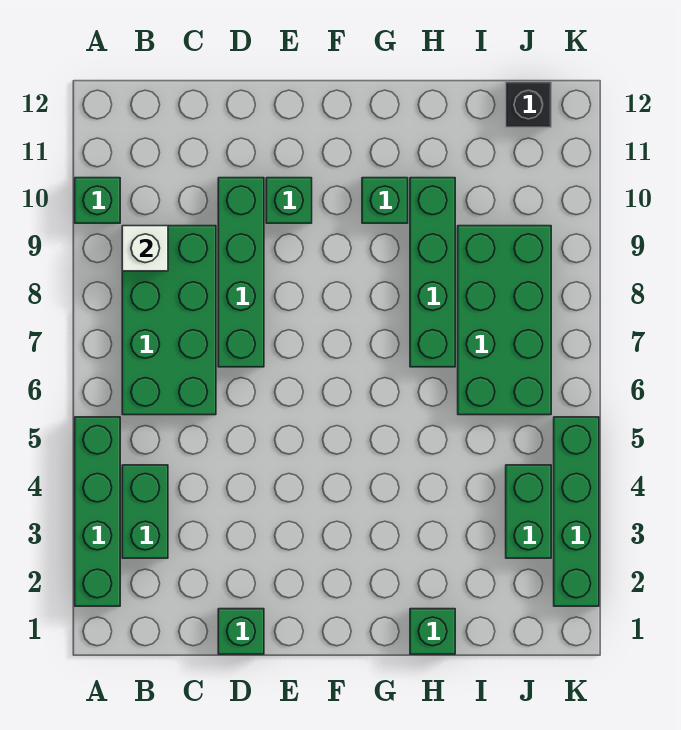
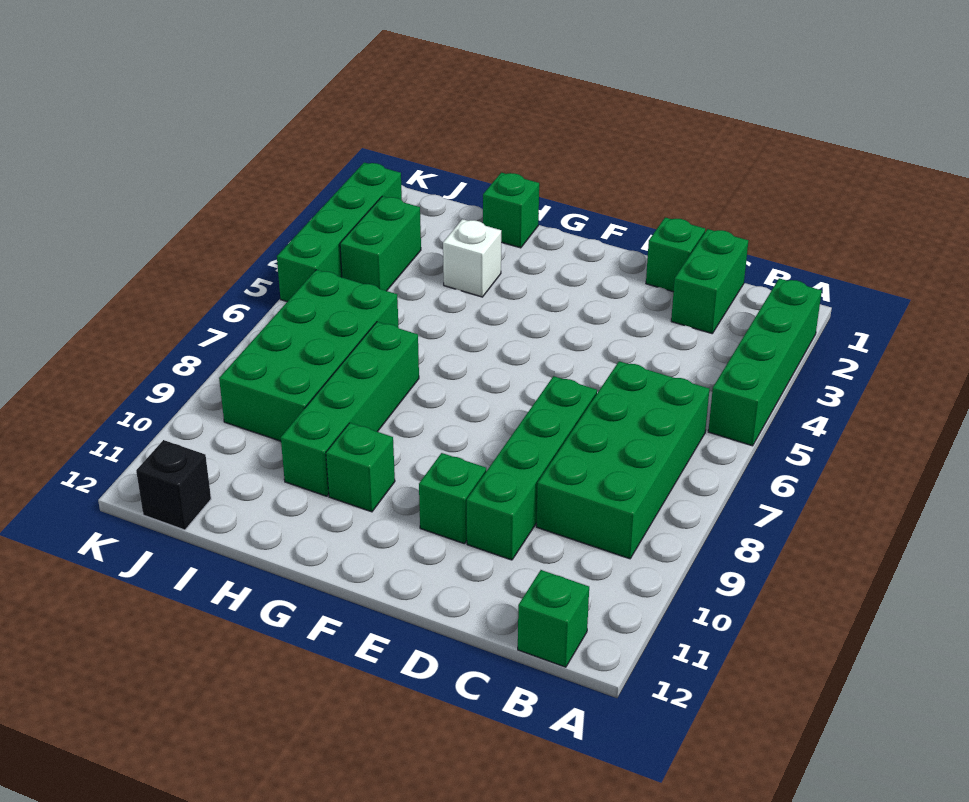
green brick A10 level 1 -> green brick B12 level 1
green brick B3:B4 level 1 -> green brick C1:C2 level 1
white brick B9 level 2 -> white brick H3 level 1

